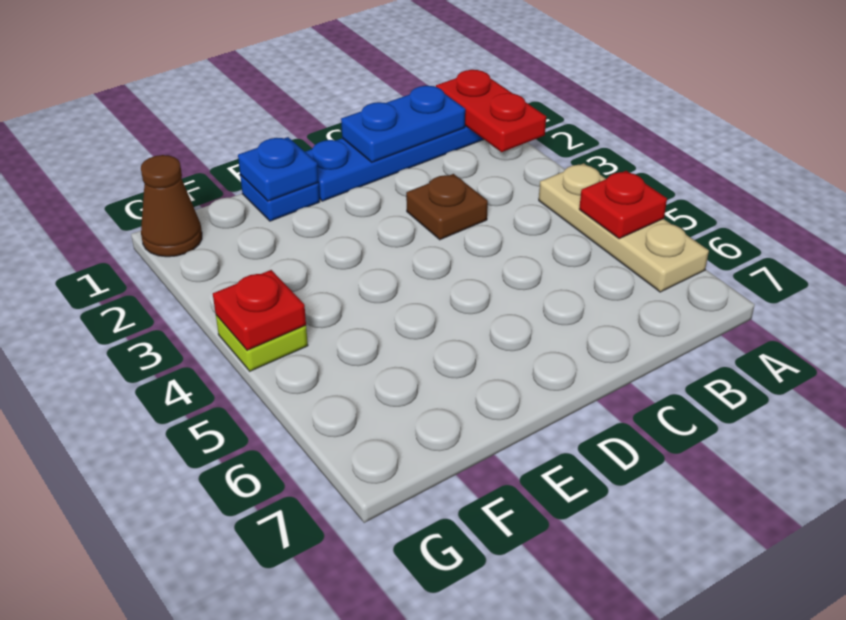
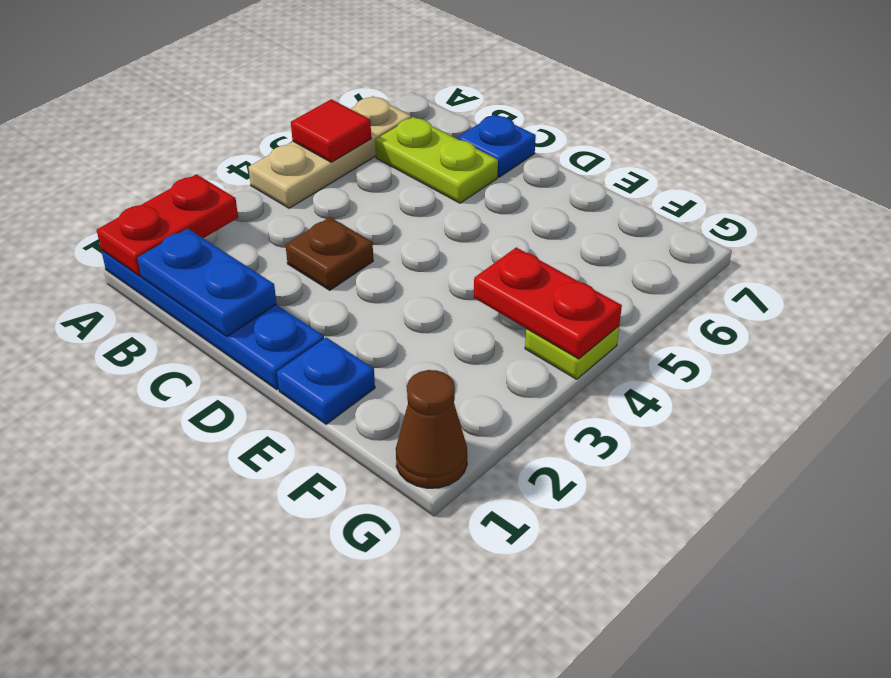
red plate A5 level 2 -> red tile A5 level 2
none -> lime plate B6:C6 level 1
blue plate E1 level 2 -> blue plate C7 level 1
red plate G4 level 2 -> red plate F4:G4 level 2

